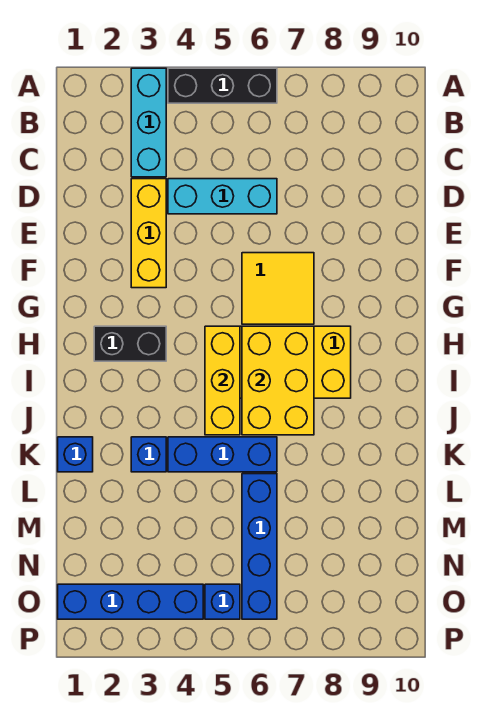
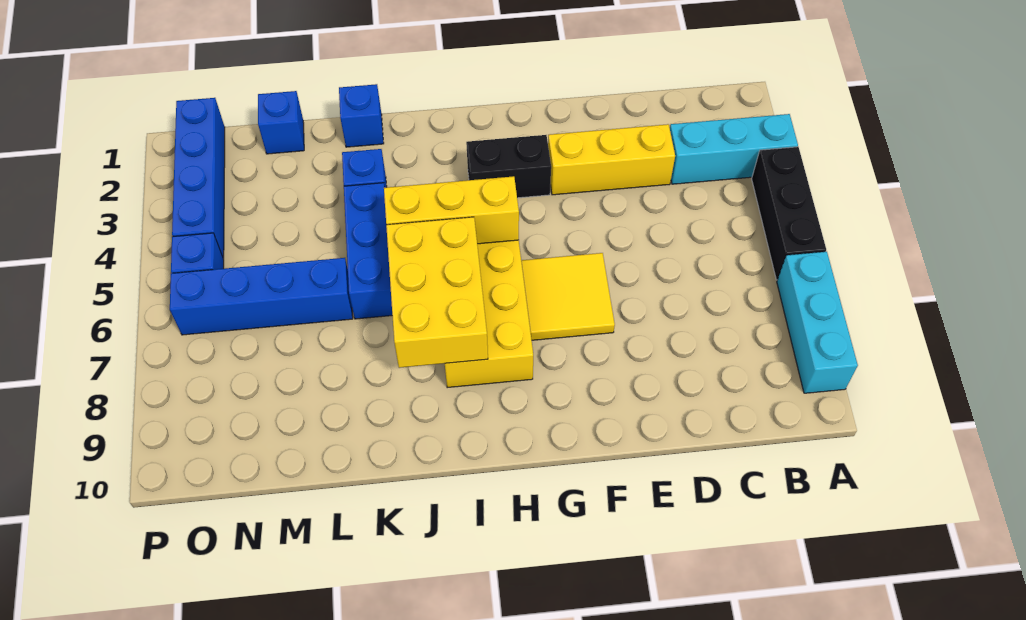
cyan brick D4:D6 level 1 -> cyan brick A7:A9 level 1
black brick H2:H3 level 1 -> black brick G3:H3 level 1
yellow brick H6:J7 level 2 -> yellow brick I6:J8 level 2
none -> blue brick M1 level 1

